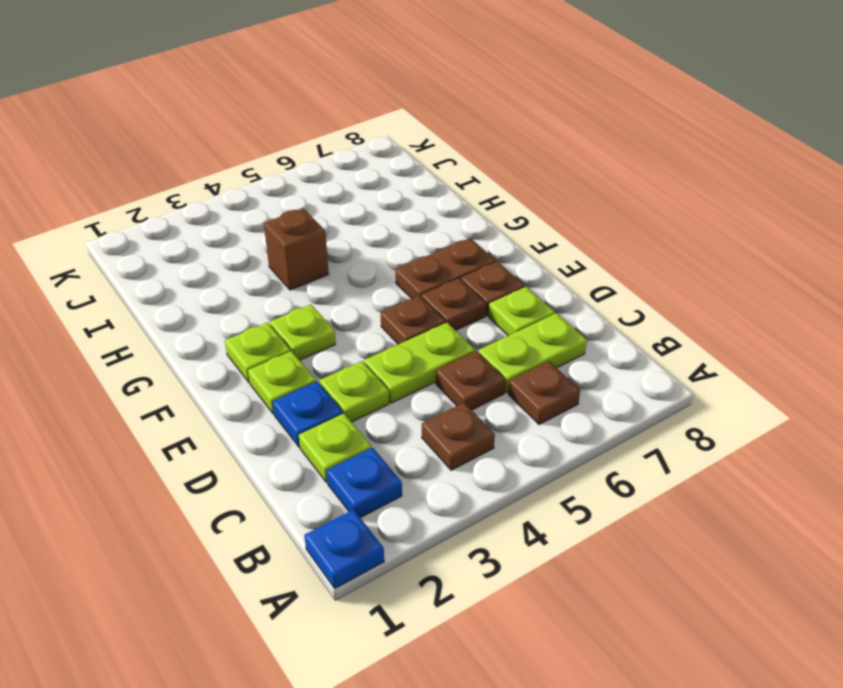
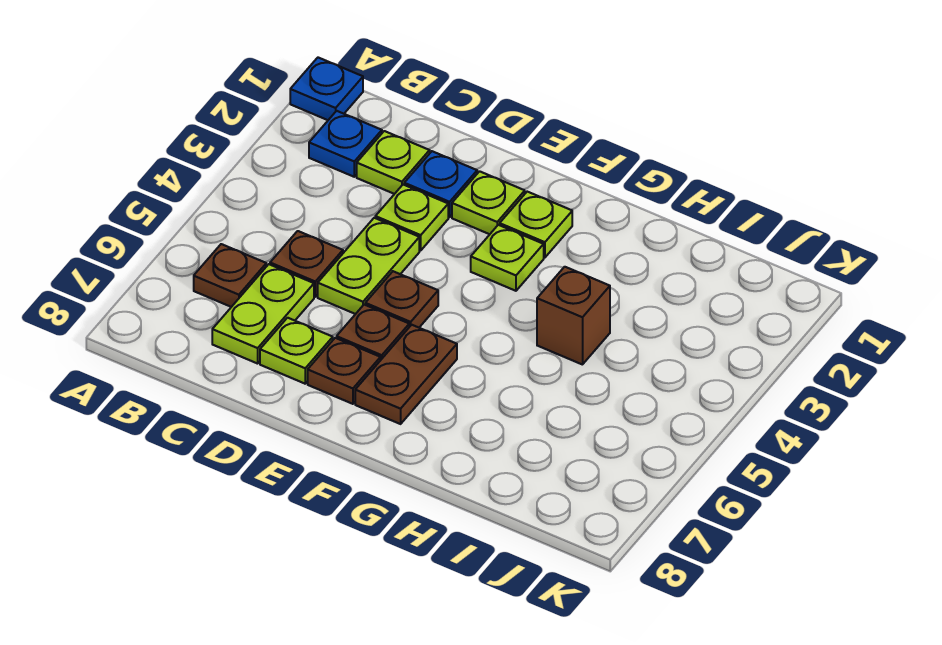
brown plate B4 level 1 -> none

